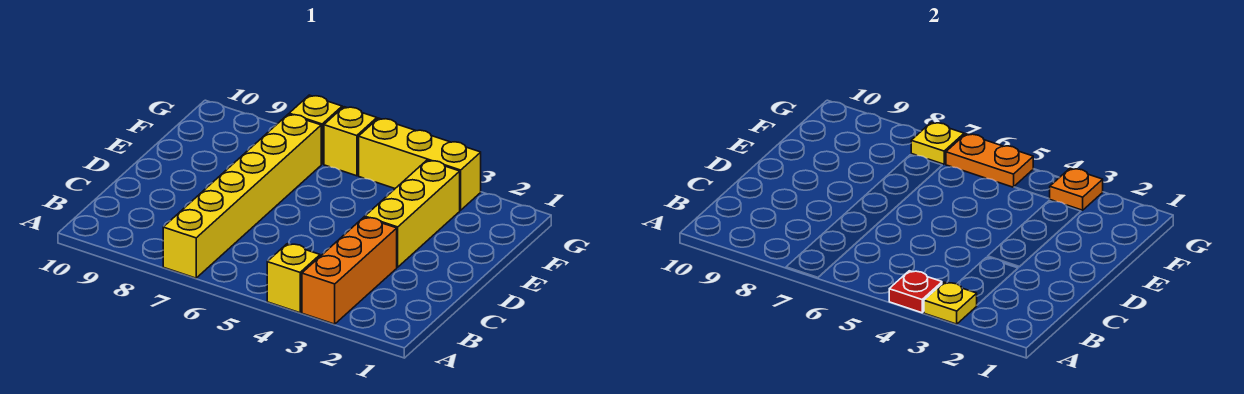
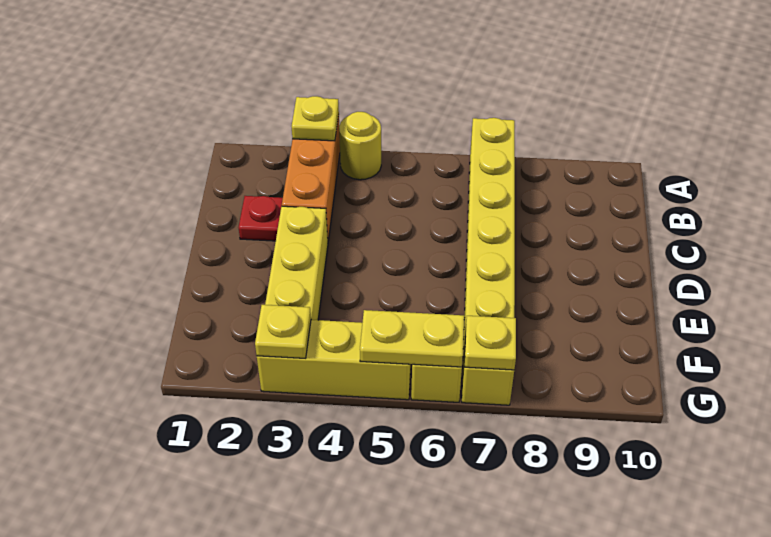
yellow brick A4 level 1 -> yellow round brick A4 level 1
red plate A4 level 2 -> red plate C2 level 1
orange plate G3 level 2 -> yellow plate G3 level 2
orange plate G5:G6 level 2 -> yellow plate G5:G6 level 2

